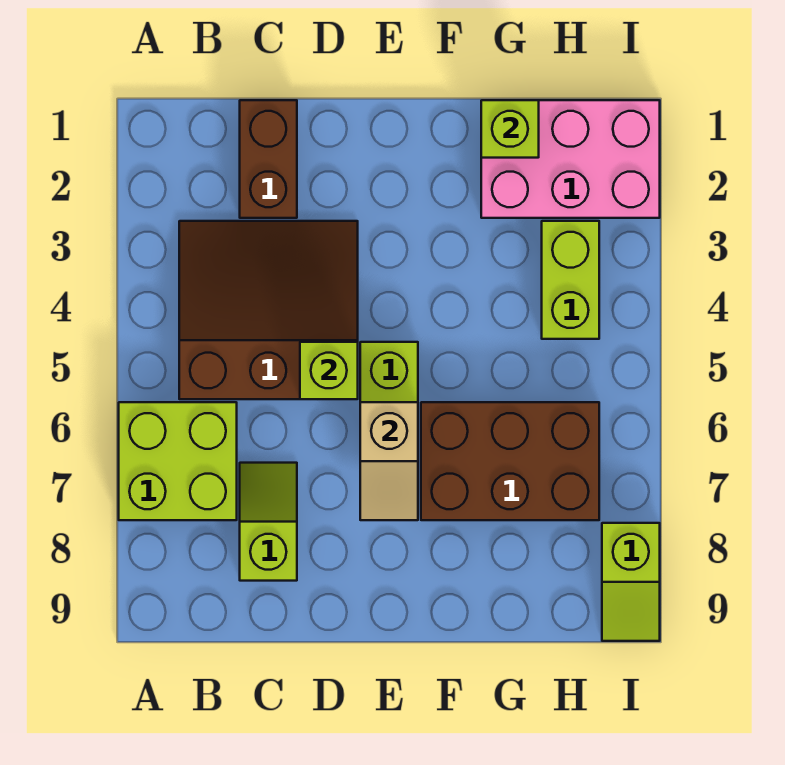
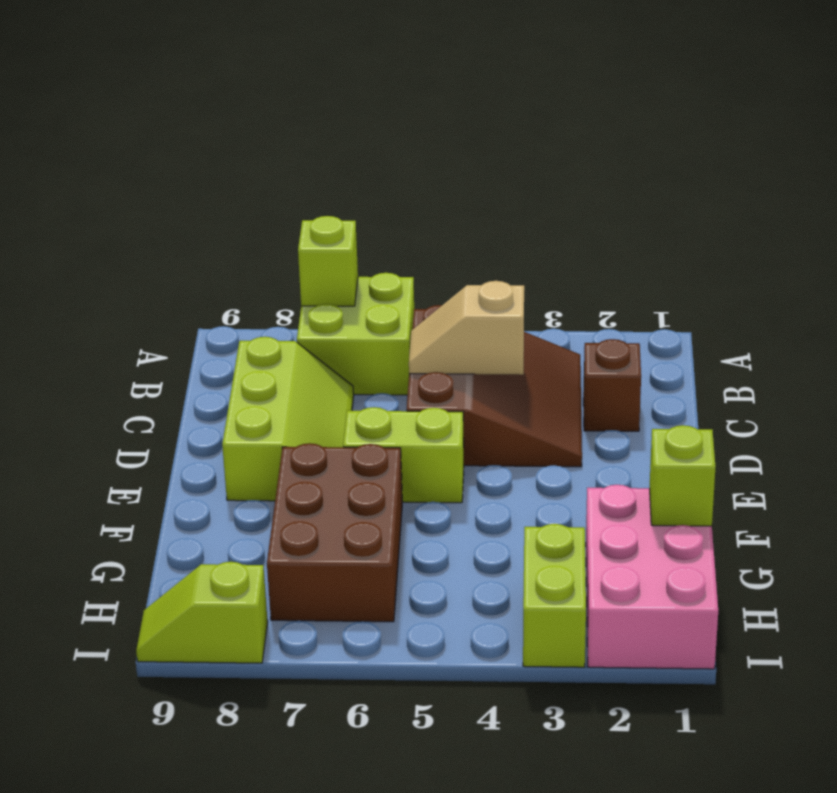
brown brick C1:C2 level 1 -> brown brick C2 level 1
lime slope C7:C8 level 1 top 8 -> lime slope C7:E8 level 1 top 8
lime brick D5 level 2 -> lime brick A7 level 2
tan slope E6:E7 level 2 top 6 -> tan slope C4:C5 level 2 top 4
lime brick H3:H4 level 1 -> lime brick H3:I3 level 1

